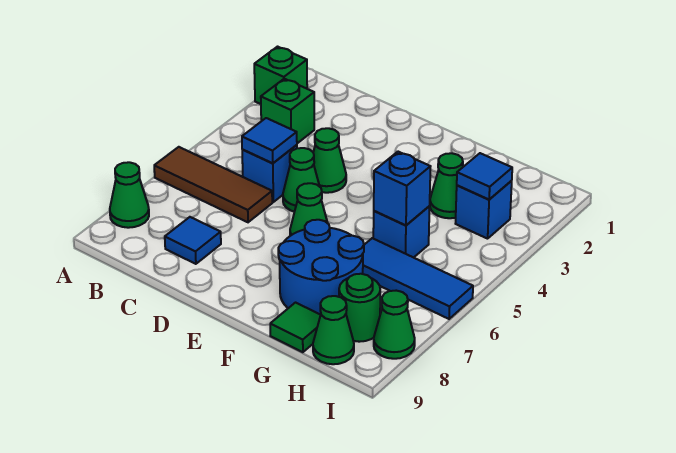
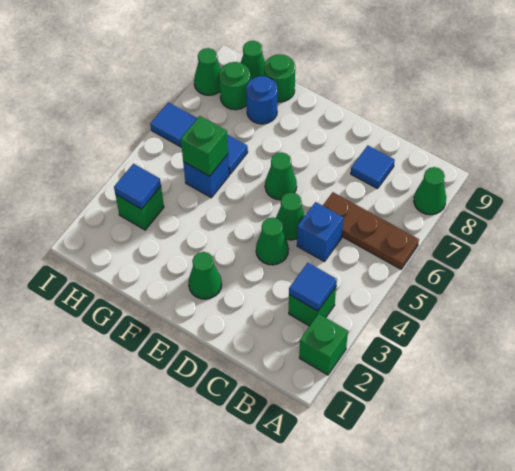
brown tile A6:C6 level 1 -> brown plate A6:C6 level 1
blue tile C5 level 2 -> blue tile B3 level 2
blue round brick F7:G8 level 1 -> blue round brick G8 level 1
green cone G3 level 1 -> green cone E2 level 1
blue brick G5 level 2 -> green brick G5 level 2
green tile G9 level 1 -> green round brick G9 level 1
blue brick H3 level 1 -> green brick H3 level 1

